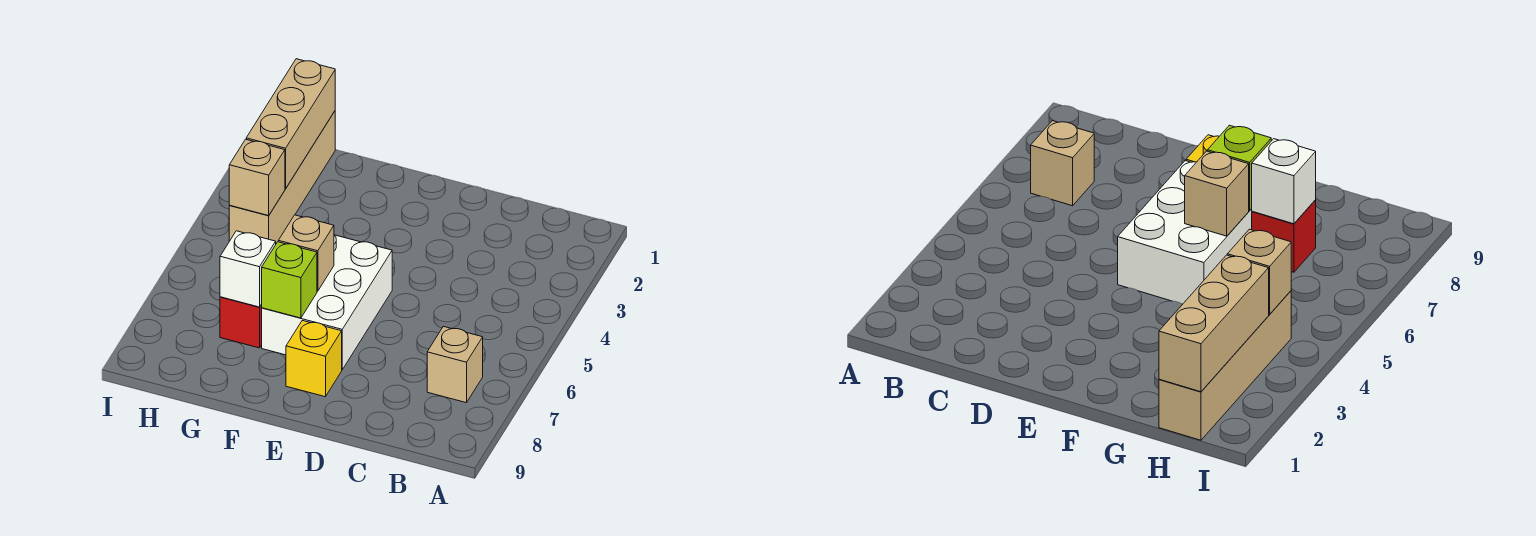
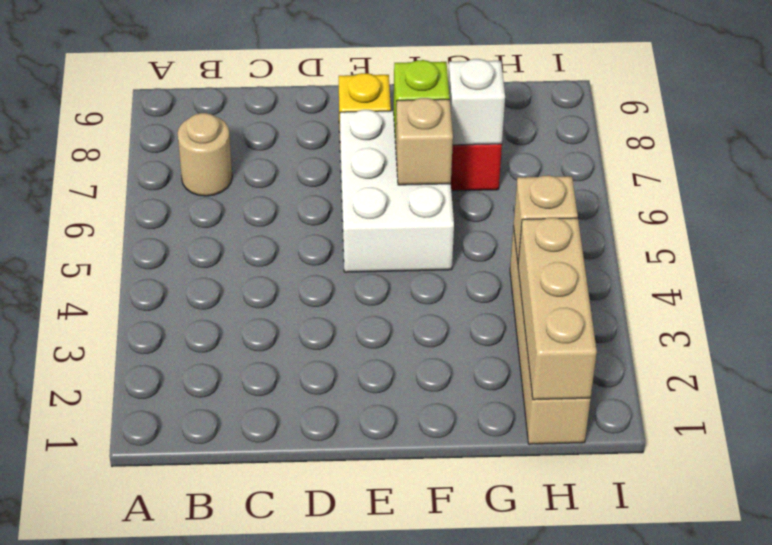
tan brick B7 level 1 -> tan round brick B7 level 1

